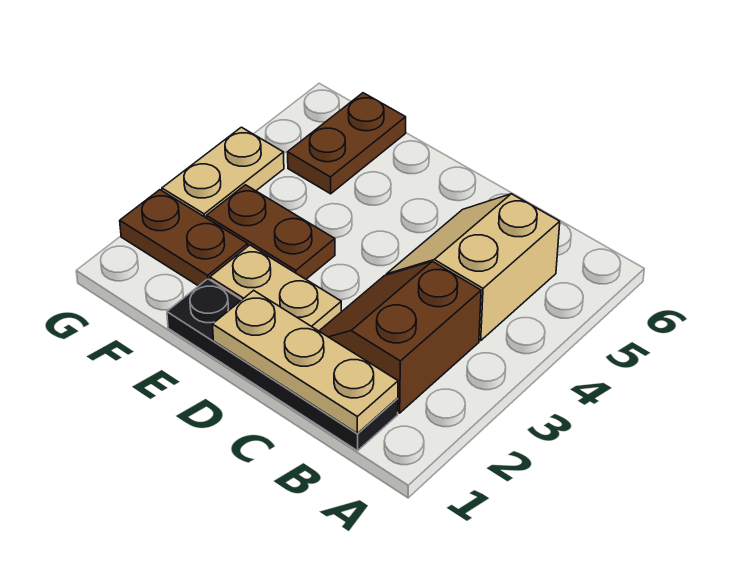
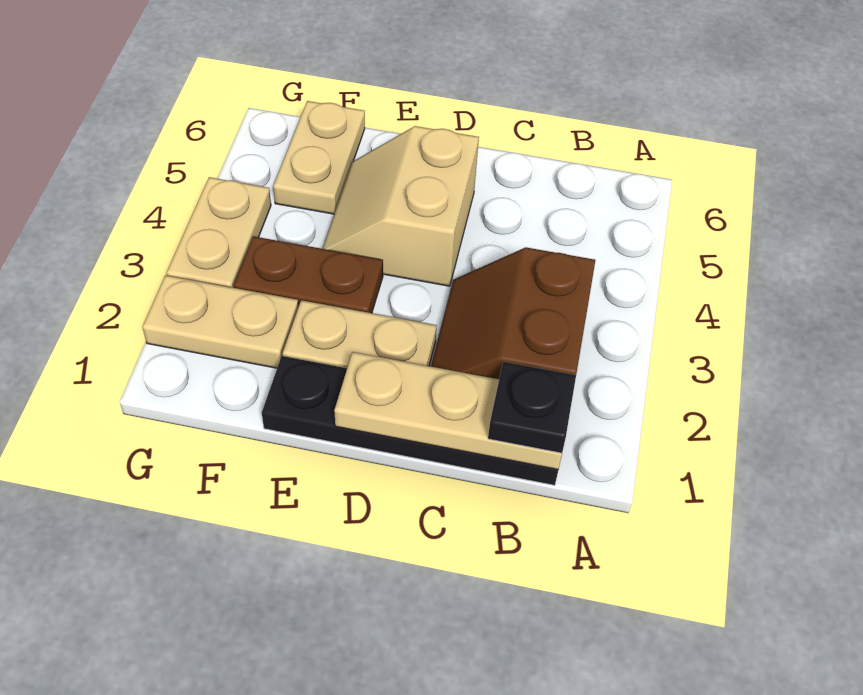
none -> black plate B1 level 3
tan slope B4:C5 level 1 top B -> tan slope D4:E5 level 1 top D
brown plate F2:G2 level 1 -> tan plate F2:G2 level 1
brown plate F5:F6 level 1 -> tan plate F5:F6 level 1

